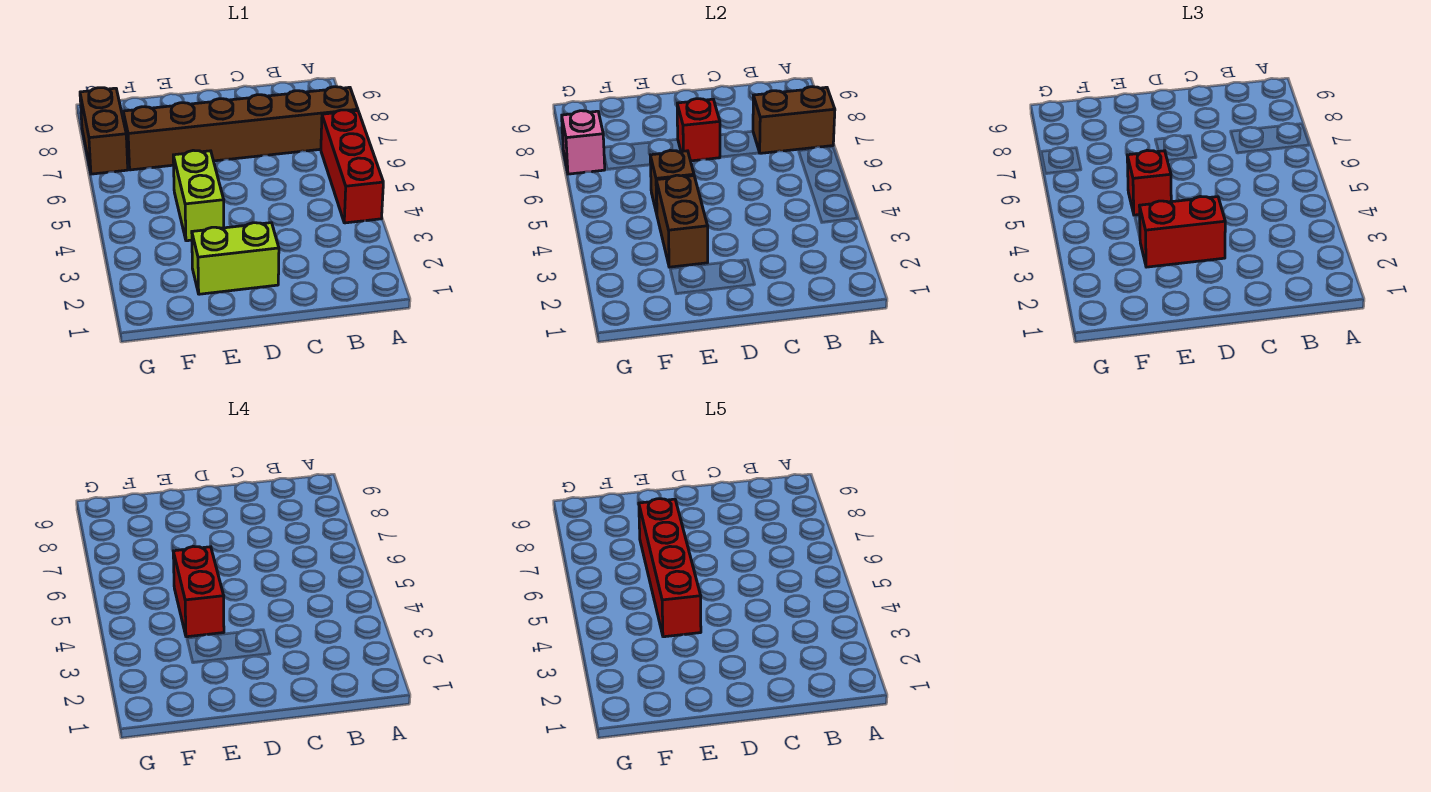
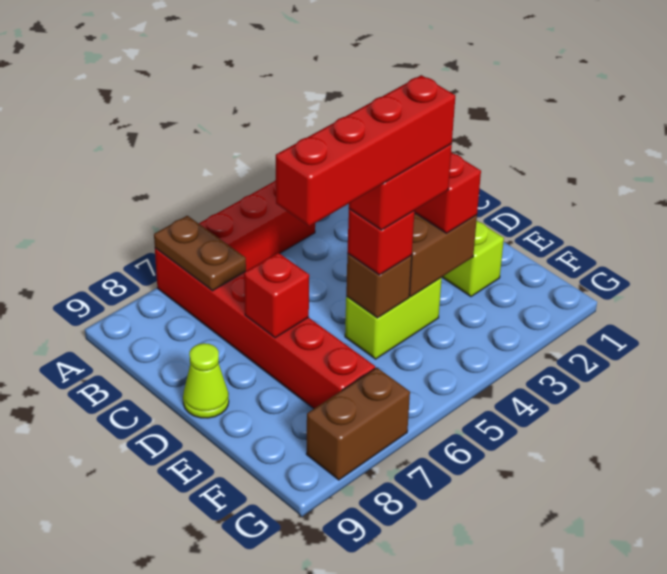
brown brick A7:F7 level 1 -> red brick A7:F7 level 1
brown brick A7:B7 level 2 -> brown plate A7:B7 level 2
none -> lime cone D9 level 1
pink brick G7 level 2 -> none

